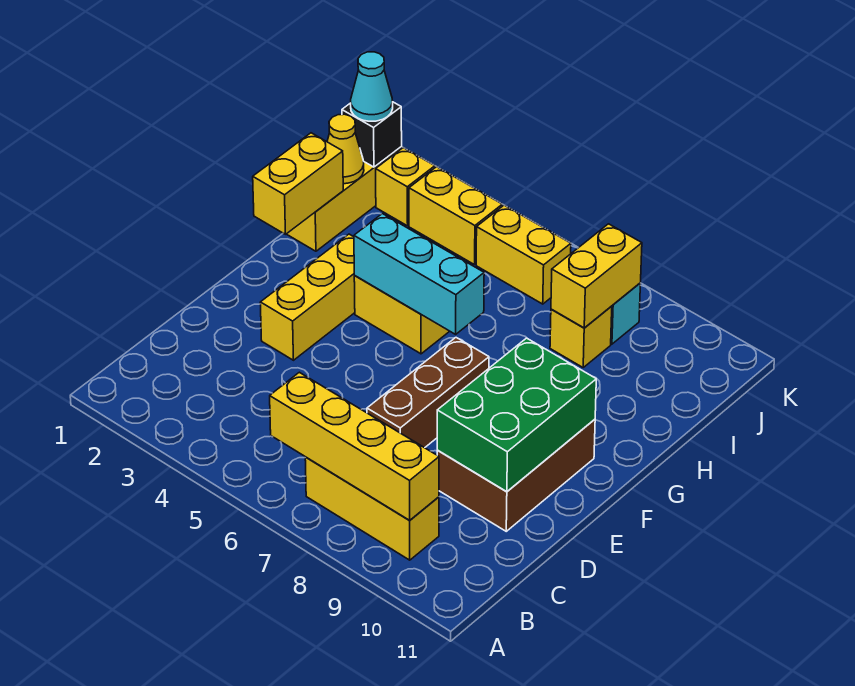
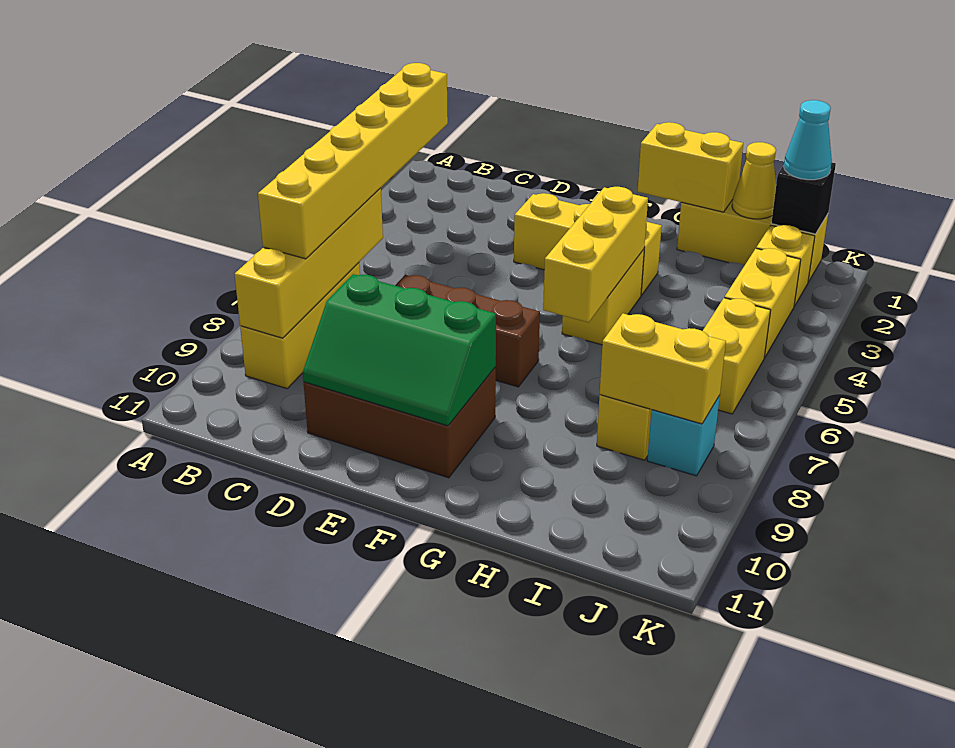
none -> yellow brick B3:B8 level 3
green brick D9:F10 level 2 -> green slope D9:F10 level 2 top 9
cyan brick G4:G6 level 2 -> yellow brick G4:G6 level 2

